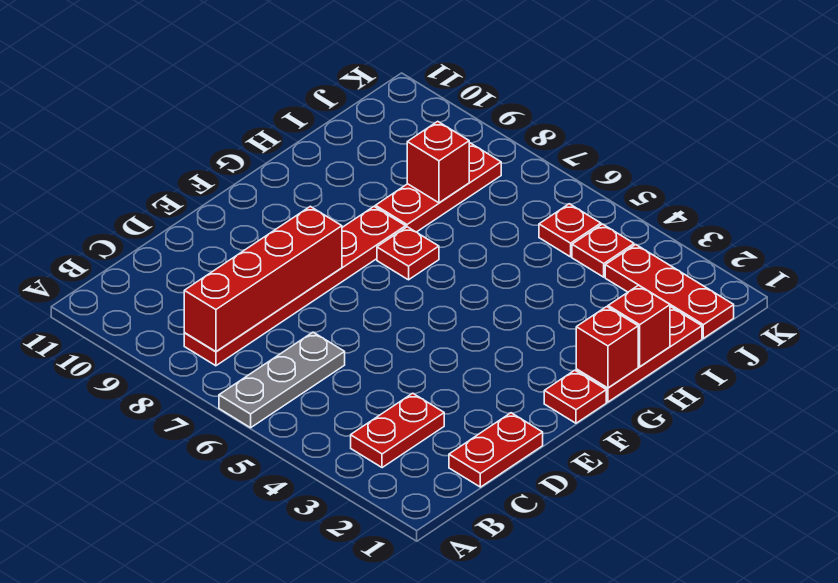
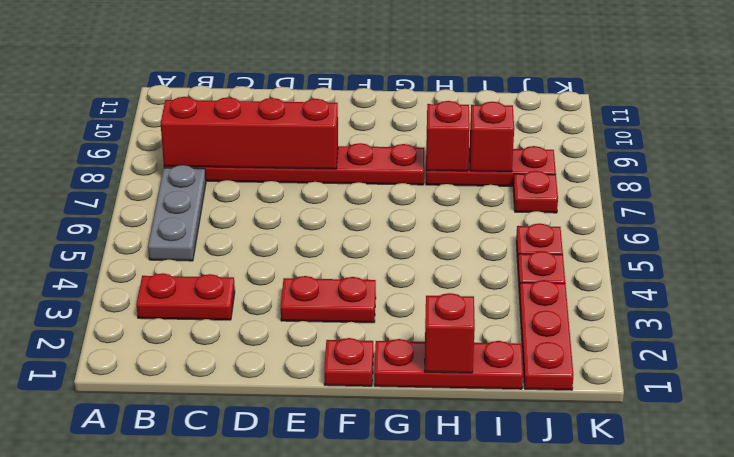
grey plate A6:C6 level 1 -> grey plate B5:B7 level 1
red plate C1:D1 level 1 -> red plate E3:F3 level 1
red brick G1 level 2 -> red brick H8 level 2
red plate G7 level 1 -> red plate J7 level 1

